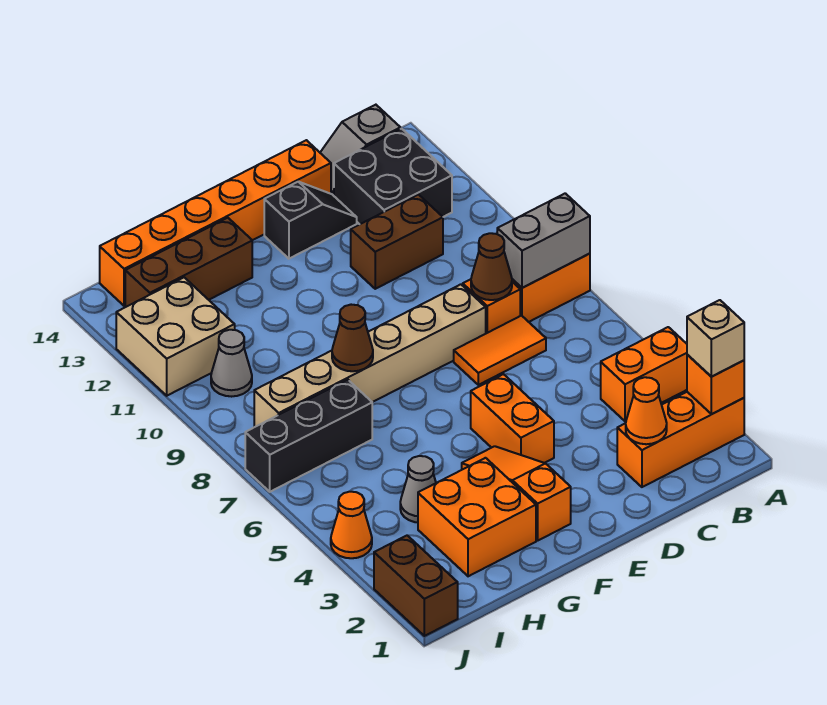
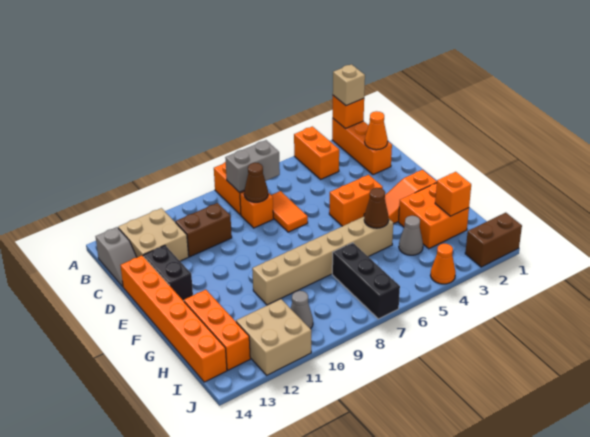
grey brick A8:B8 level 2 -> grey brick B7:B8 level 2
black brick B12:C13 level 1 -> tan brick B12:C13 level 1
brown brick C11:D11 level 1 -> brown brick C10:C11 level 1
tan brick D8:I8 level 1 -> tan brick G5:G10 level 1
black slope D13:E13 level 1 top E -> black brick D13:E13 level 1
brown cone G8 level 2 -> brown cone G5 level 2
brown brick G13:I13 level 1 -> orange brick G13:I13 level 1
none -> orange brick H2 level 2

